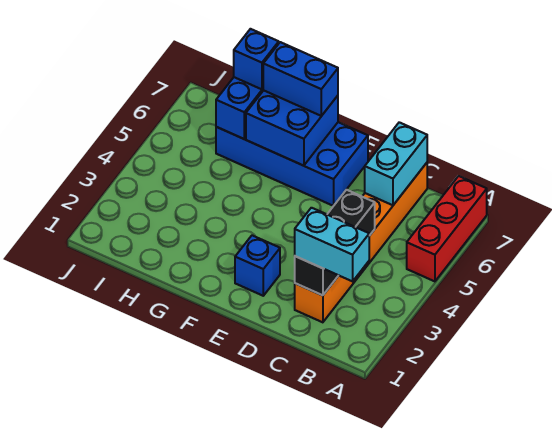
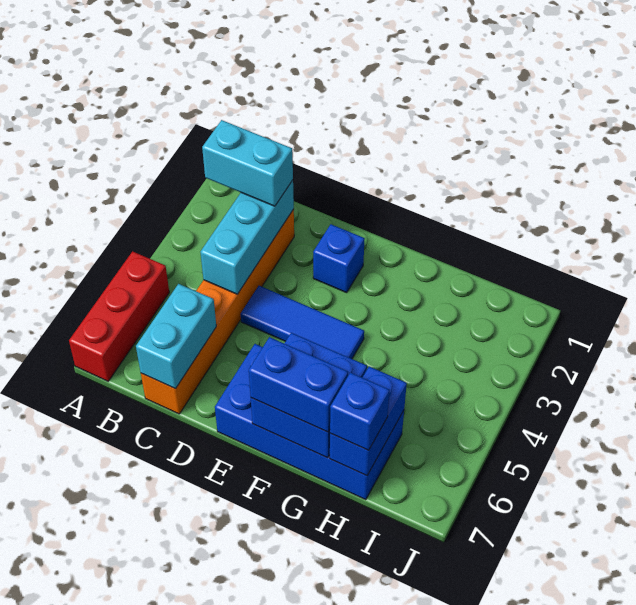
black brick C2:C4 level 2 -> cyan brick C2:C4 level 2
none -> blue tile D4:F4 level 1

